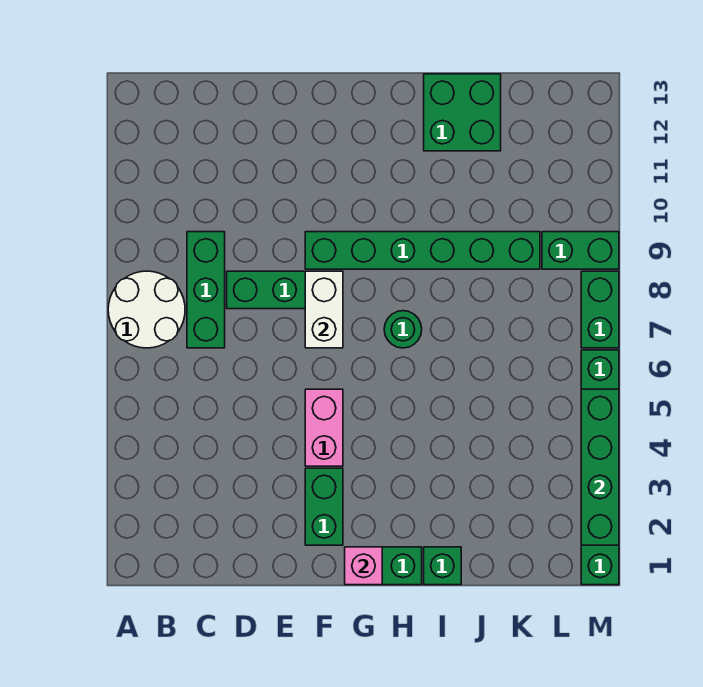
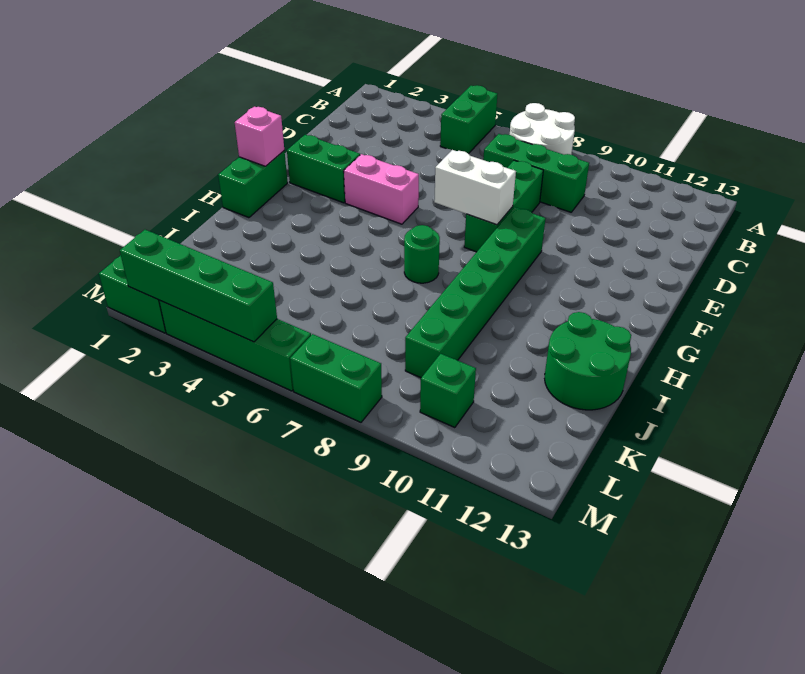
green brick I1 level 1 -> green brick L10 level 1
green brick I12:J13 level 1 -> green round brick I12:J13 level 1
green brick L9:M9 level 1 -> green brick A5:B5 level 1

